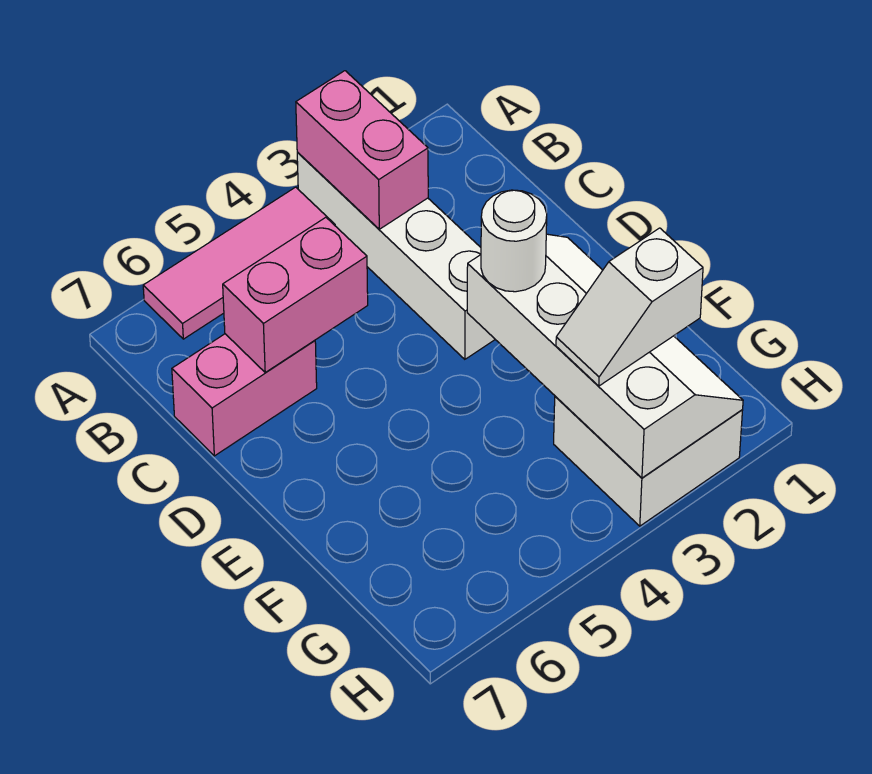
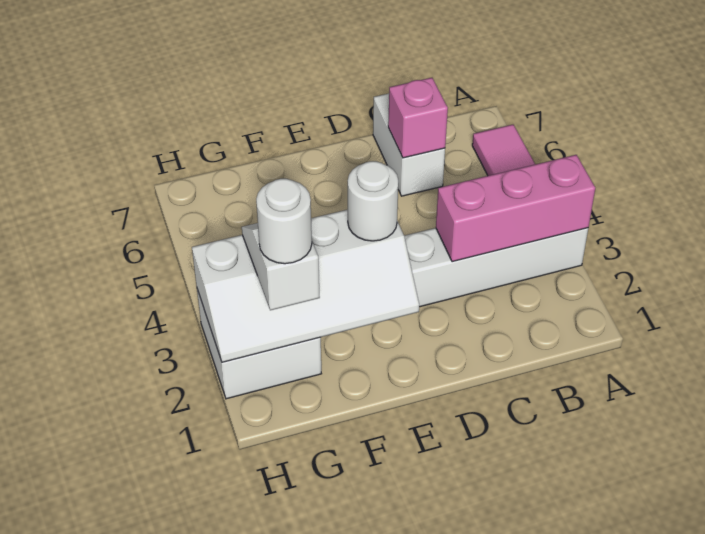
pink brick A3:B3 level 2 -> pink brick A3:C3 level 2
pink brick C5:C6 level 2 -> pink brick C6 level 2
pink brick C6:C7 level 1 -> white brick C6:C7 level 1
none -> white round brick G2 level 4

